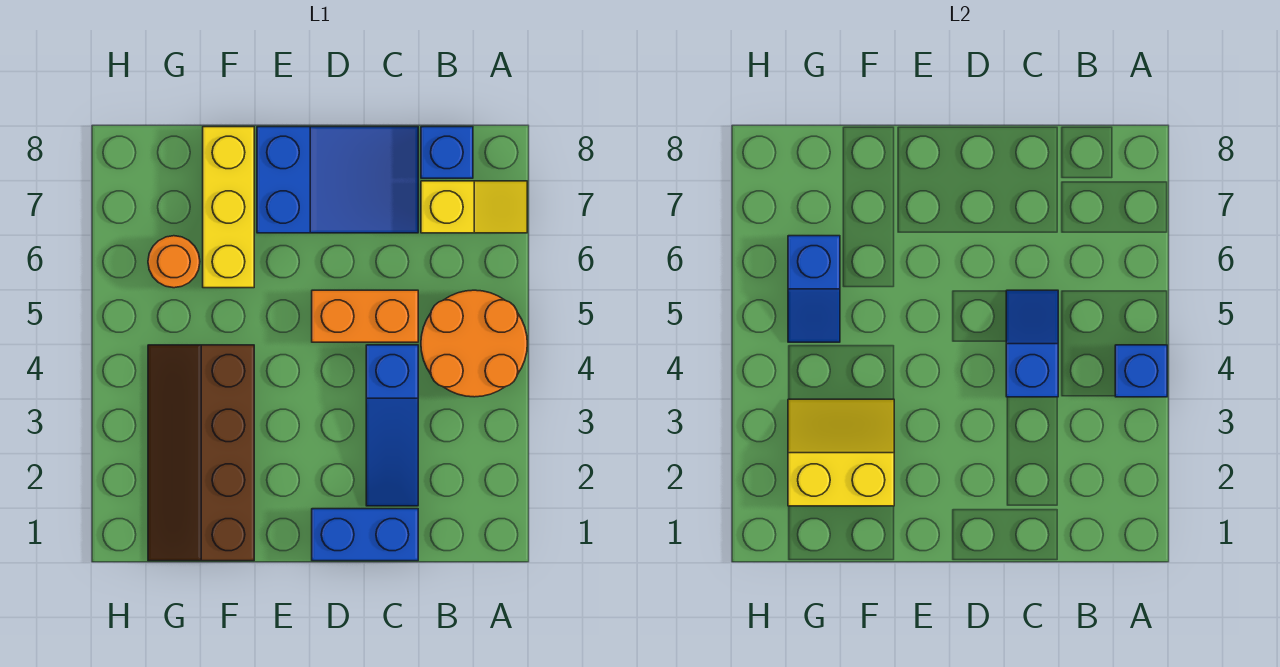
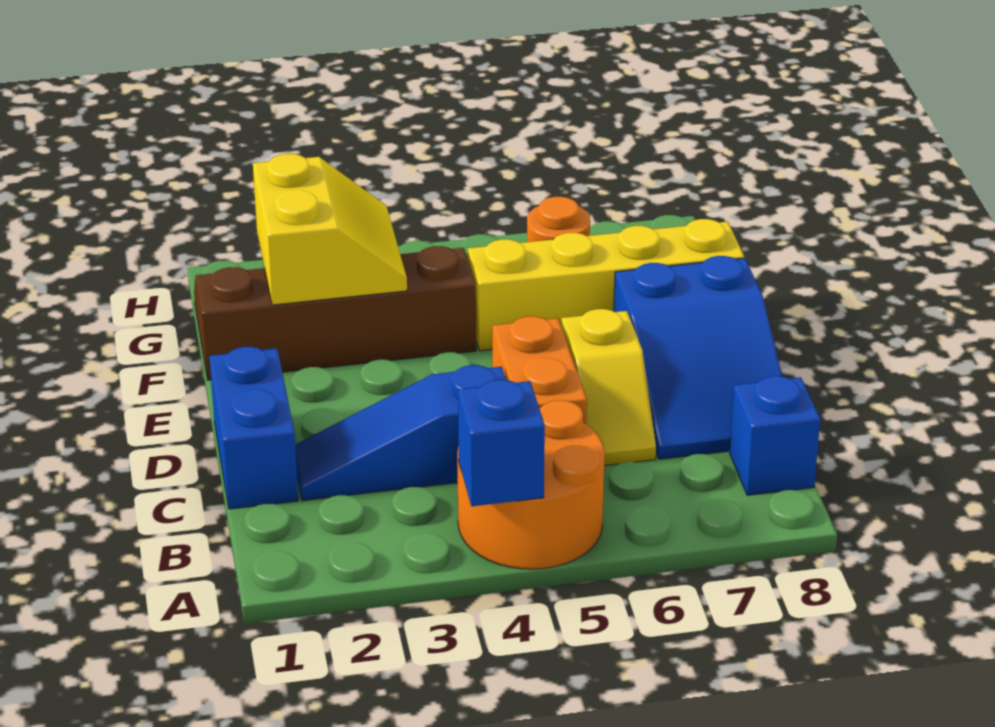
yellow slope A7:B7 level 1 top B -> yellow slope C6:D6 level 1 top D
blue slope C4:C5 level 2 top 4 -> none
yellow brick F6:F8 level 1 -> yellow brick F5:F8 level 1
blue slope G5:G6 level 2 top 6 -> none

